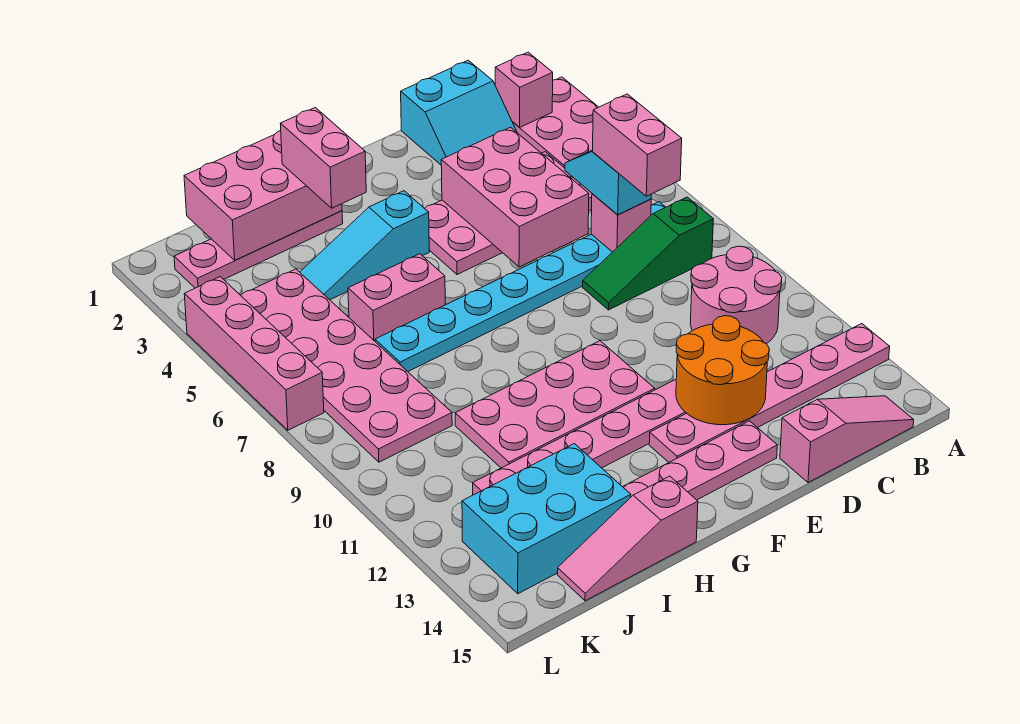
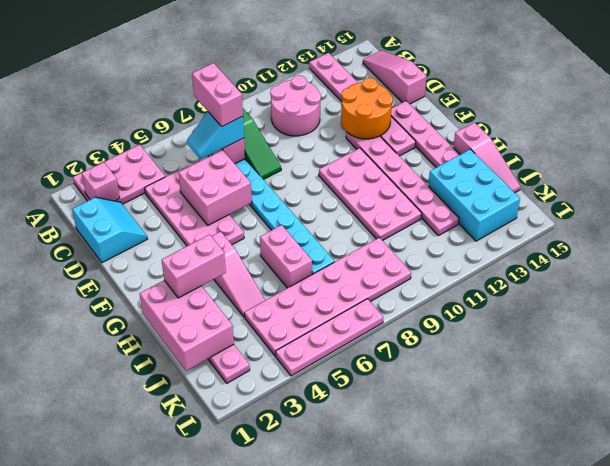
pink brick C7:C8 level 4 -> pink brick B7:C7 level 4
pink brick D4:E6 level 2 -> pink brick D5:E6 level 2
cyan slope G4:I4 level 1 top G -> pink slope G4:I4 level 1 top G
pink brick L4:L7 level 1 -> pink plate L4:L7 level 1

